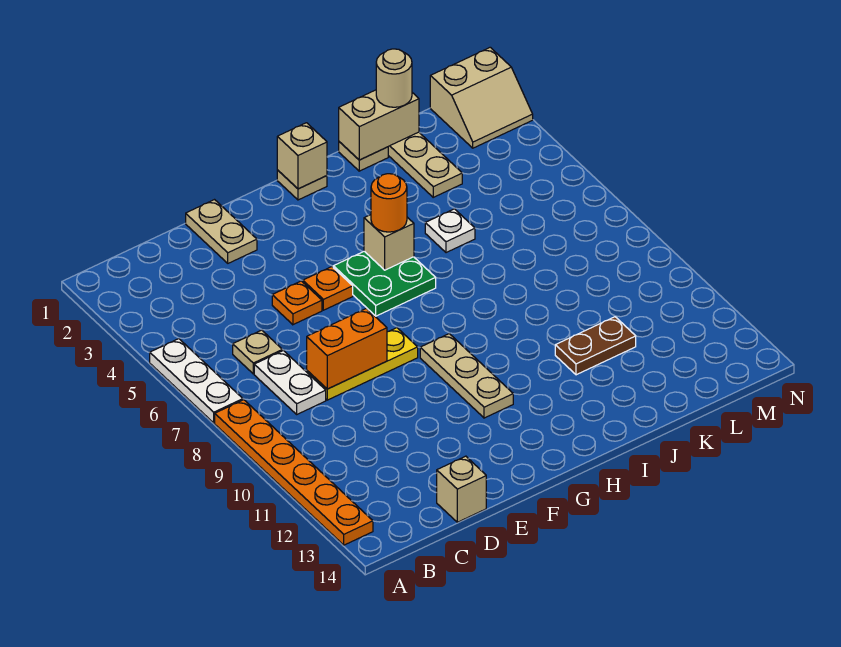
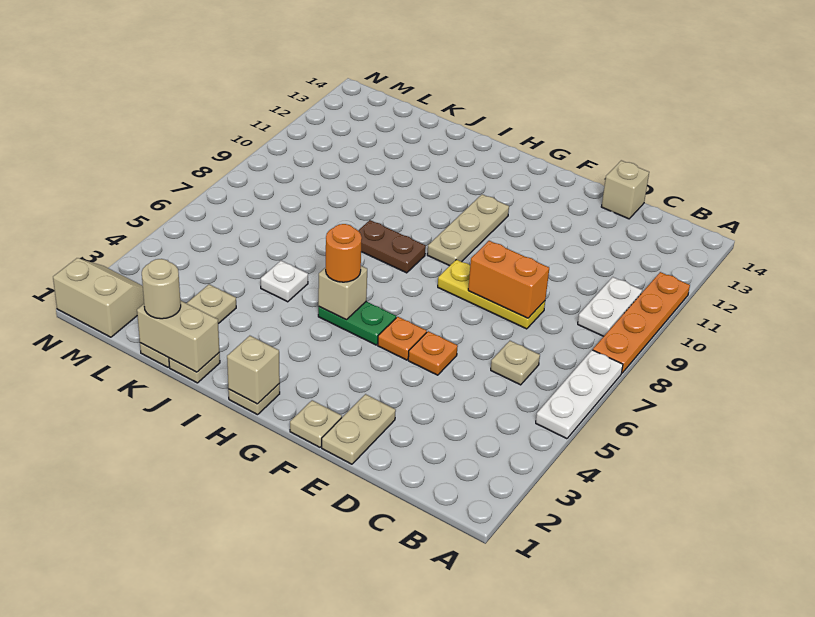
orange plate A8:A13 level 1 -> orange plate A8:A11 level 1
white plate C7:C8 level 1 -> white plate B9:B10 level 1
none -> tan plate F1 level 1
green plate G5:H6 level 1 -> green plate G5:H5 level 1
brown plate J11:K11 level 1 -> brown plate H8:I8 level 1

